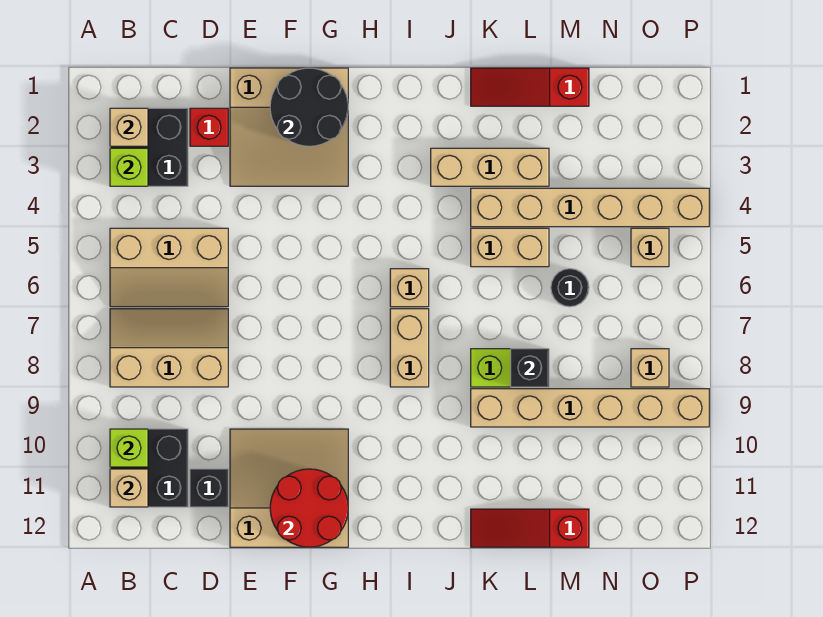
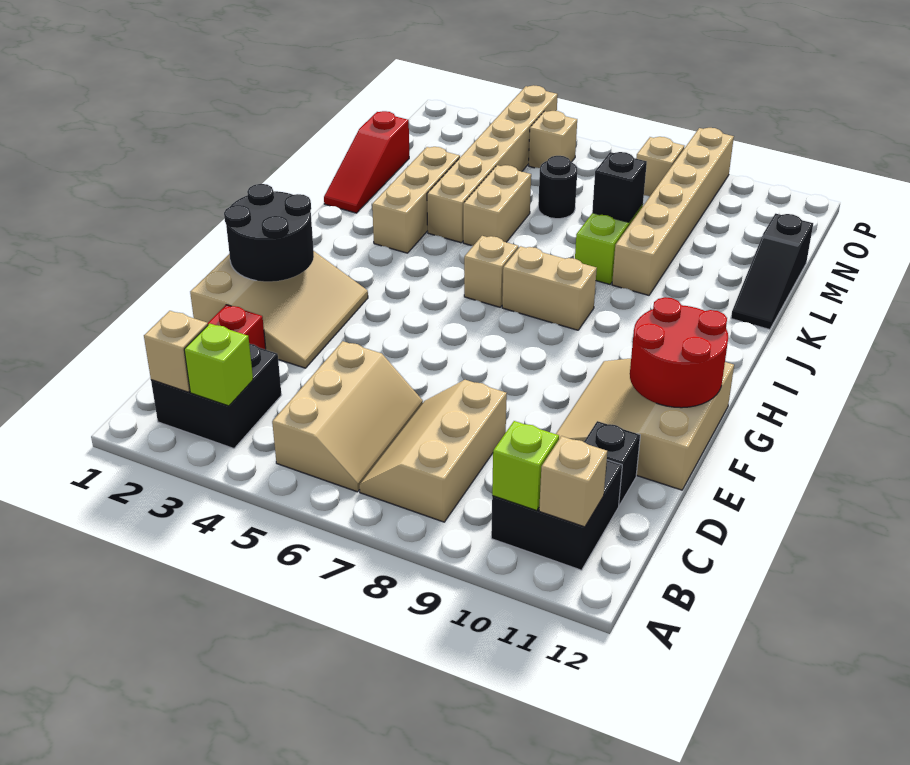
red slope K12:M12 level 1 top M -> black slope K12:M12 level 1 top M

